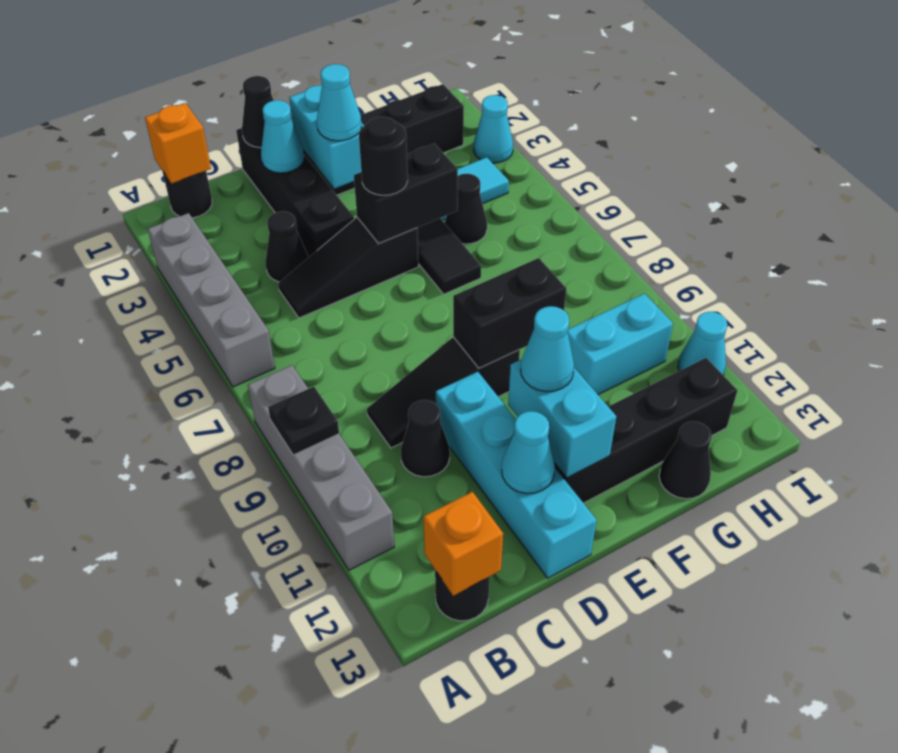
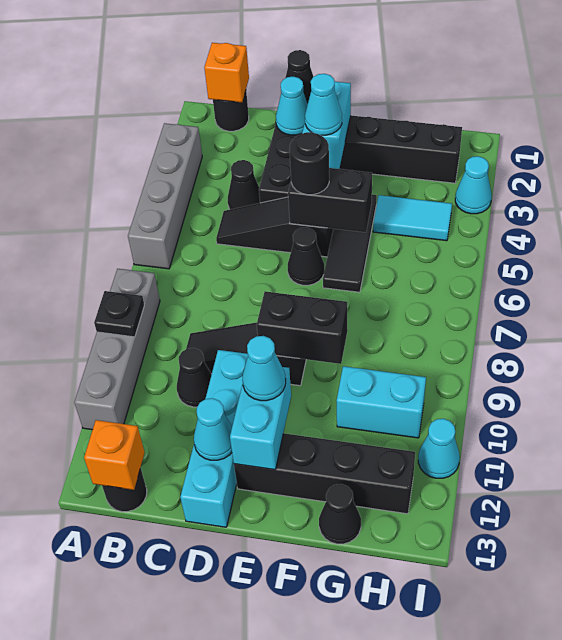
black cone G5 level 1 -> black cone E6 level 1

